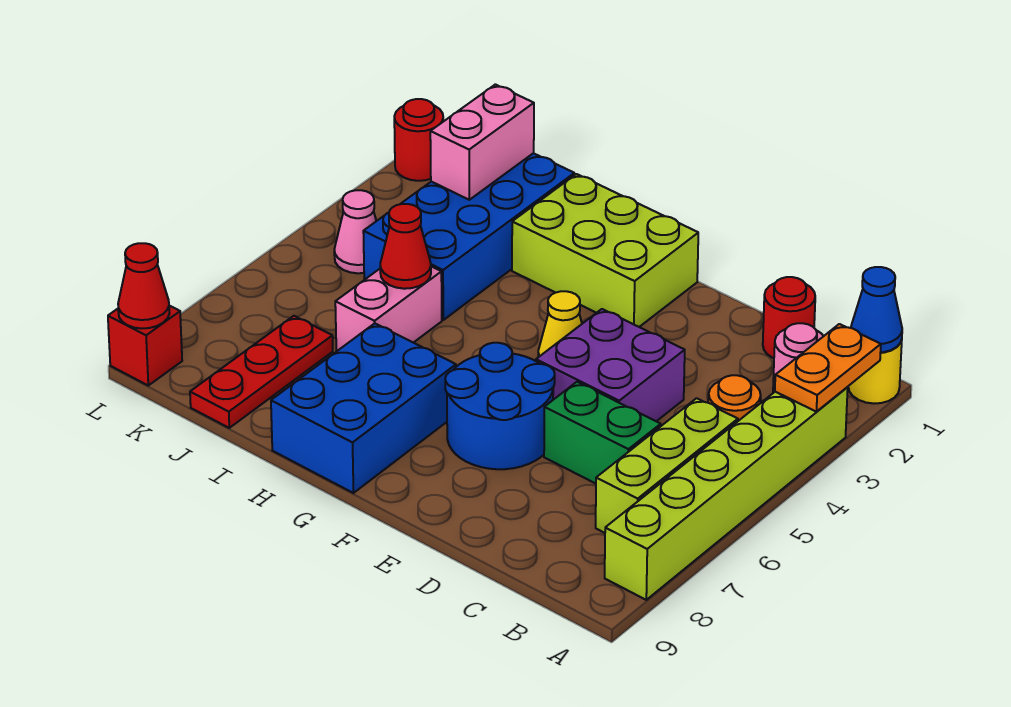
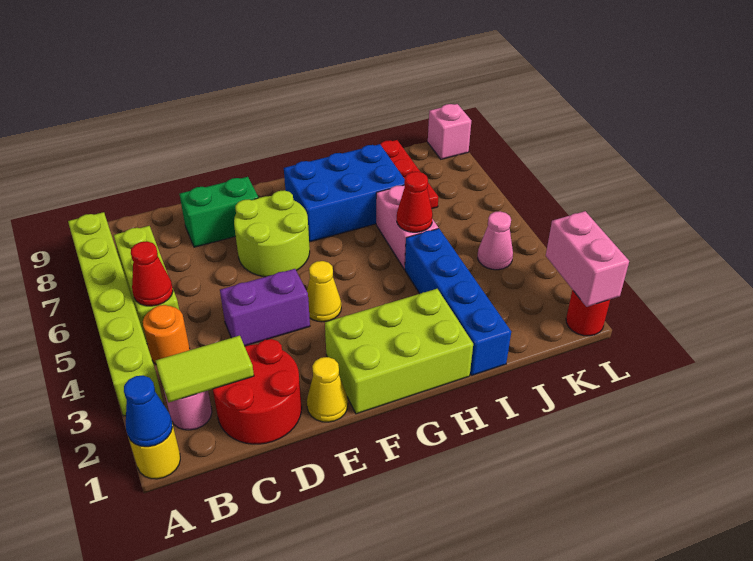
orange plate A2:A3 level 2 -> none
none -> lime tile B2:C2 level 2
red round brick C1 level 1 -> red round brick C1:D2 level 1
green brick C6:D6 level 1 -> green brick D8:E8 level 1
purple brick D4:E5 level 1 -> purple brick D4:E4 level 1
none -> yellow cone E1 level 1
blue round brick E6:F7 level 1 -> lime round brick E6:F7 level 1
blue brick G7:H9 level 1 -> blue brick G7:I8 level 1
blue brick I1:J4 level 1 -> blue brick I1:I4 level 1
pink brick J1:J2 level 2 -> pink brick L1:L2 level 2
red brick L9 level 1 -> pink brick L9 level 1
red cone L9 level 2 -> red cone B5 level 2

